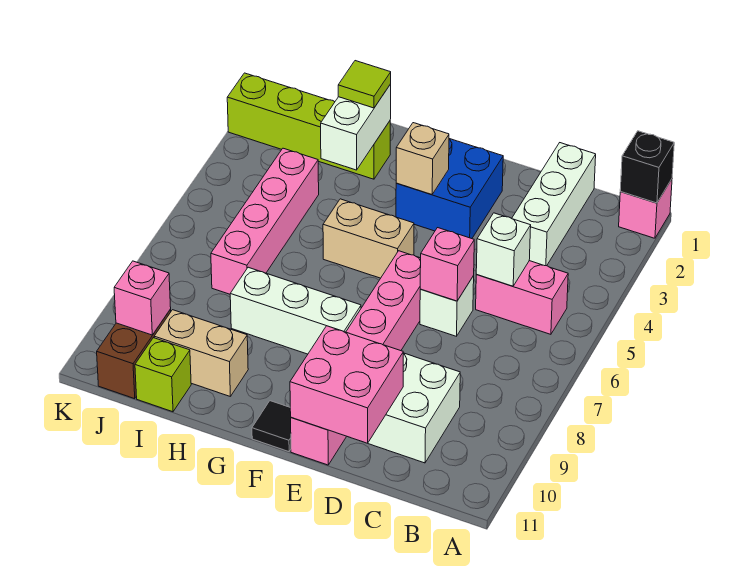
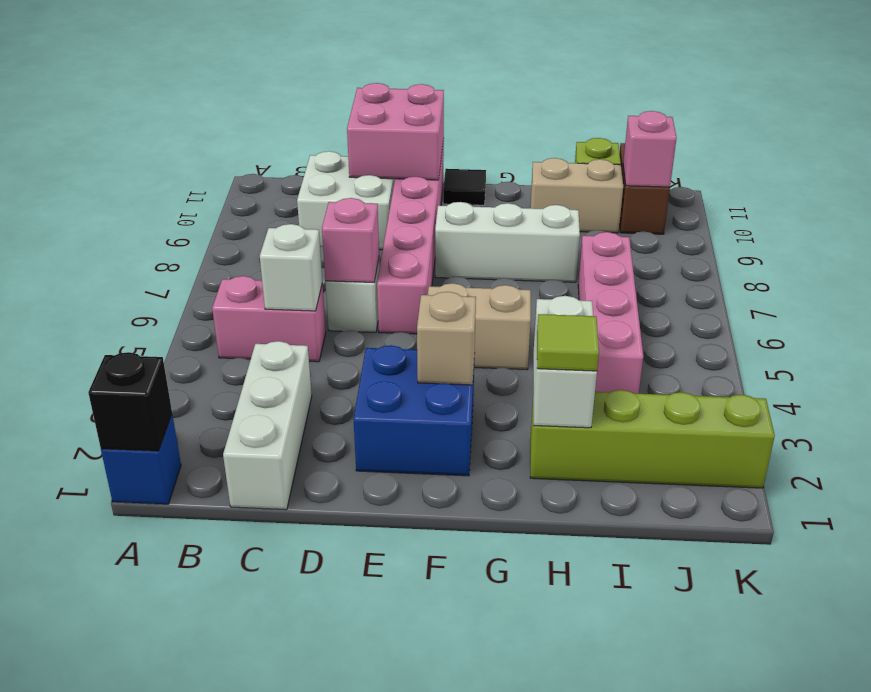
pink brick A1 level 1 -> blue brick A1 level 1

